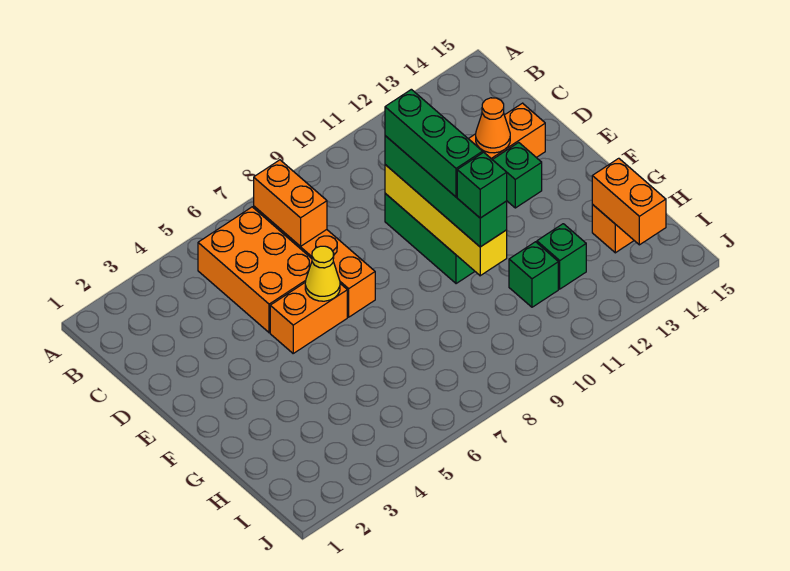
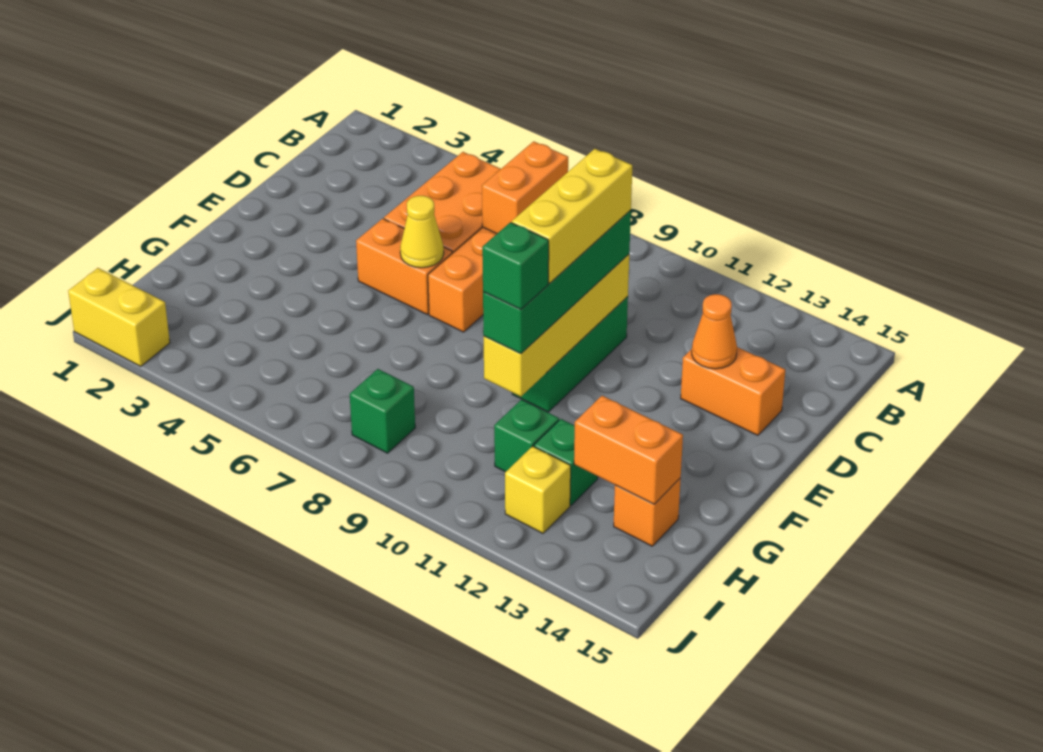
green brick D10:F10 level 4 -> yellow brick D10:F10 level 4
green brick E13 level 1 -> green brick I8 level 1
orange brick H14:I14 level 2 -> orange brick H13:H14 level 2
none -> yellow brick I12 level 1
none -> yellow brick J1:J2 level 1

